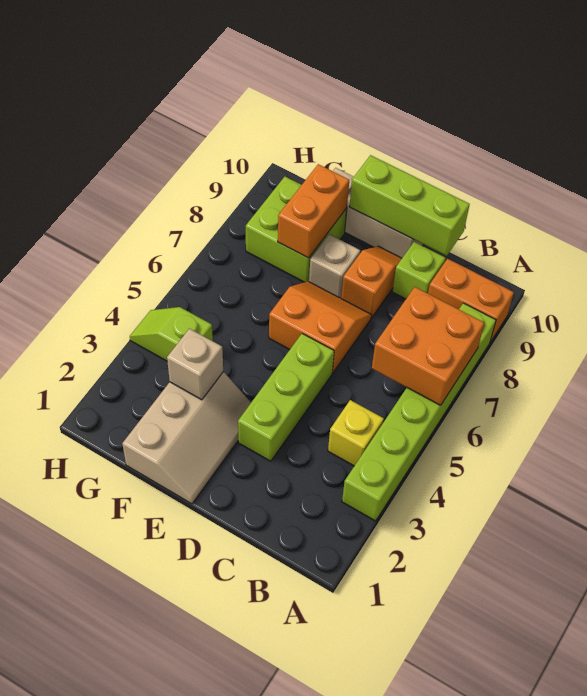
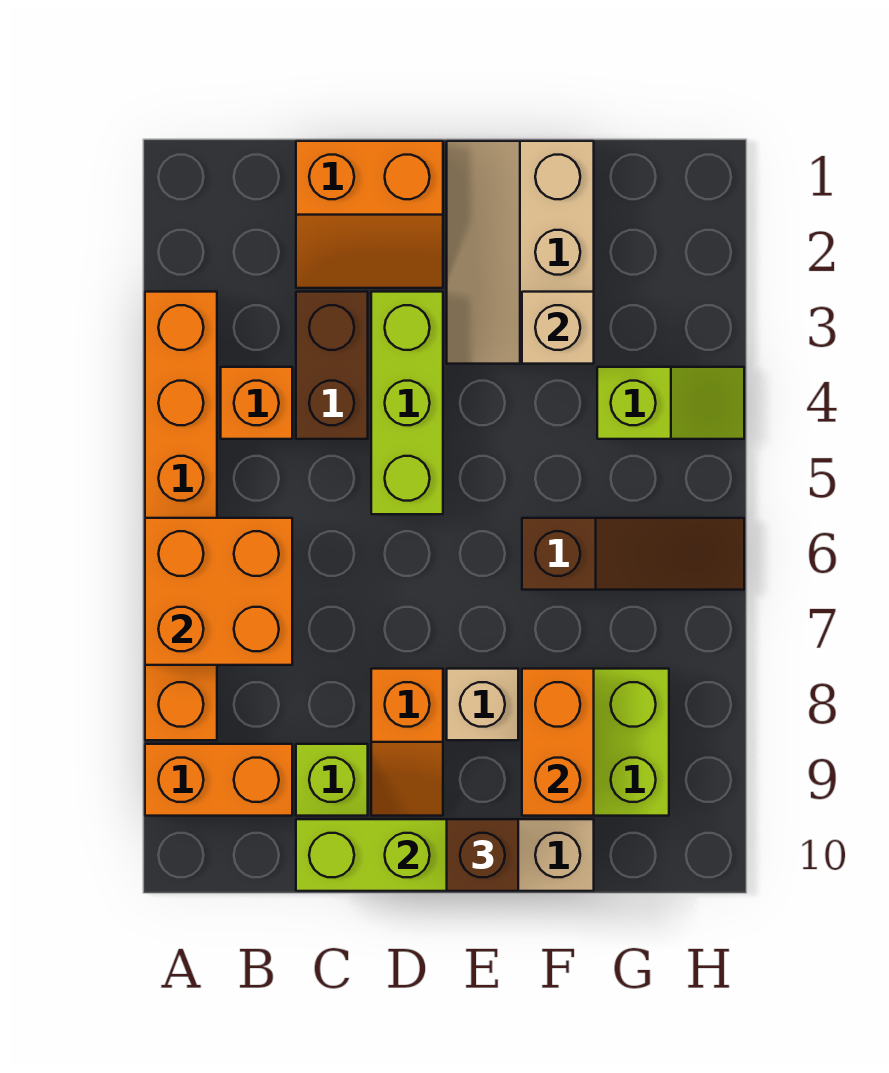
lime brick A3:A8 level 1 -> orange brick A3:A8 level 1
yellow brick B4 level 1 -> orange brick B4 level 1
none -> brown brick C3:C4 level 1
orange slope D6:E7 level 1 top 6 -> orange slope C1:D2 level 1 top 1
none -> brown brick E10 level 3
none -> brown slope F6:H6 level 1 top F

